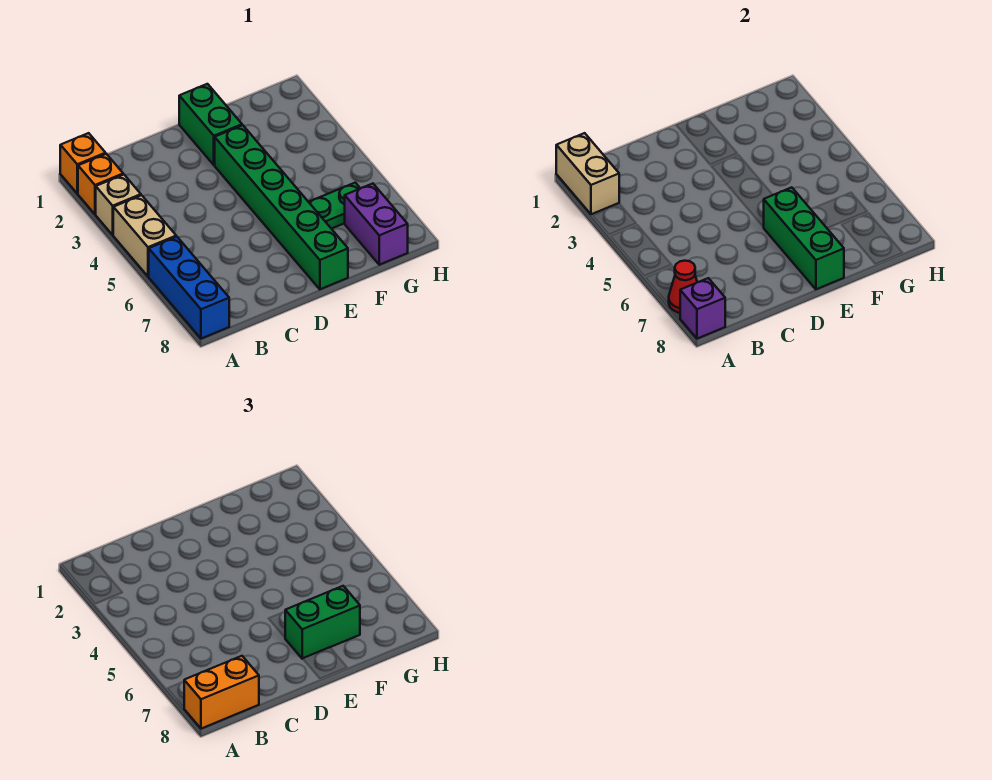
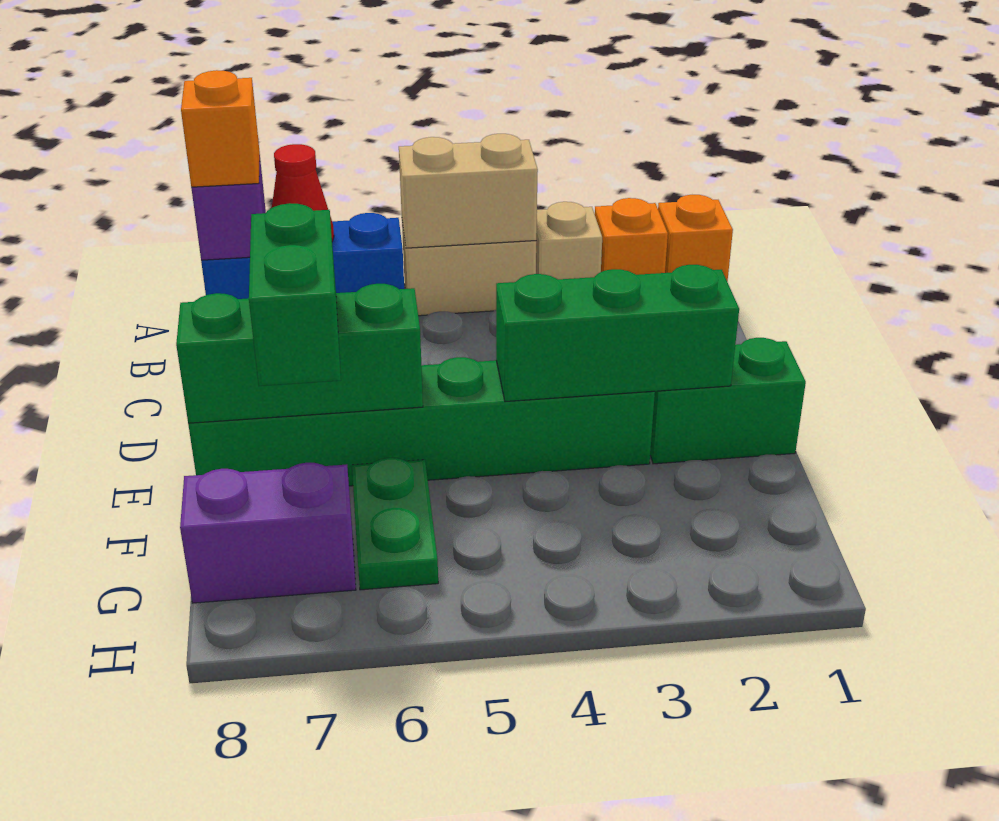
tan brick A1:A2 level 2 -> tan brick A4:A5 level 2
orange brick A8:B8 level 3 -> orange brick A8 level 3
none -> green brick E2:E4 level 2

